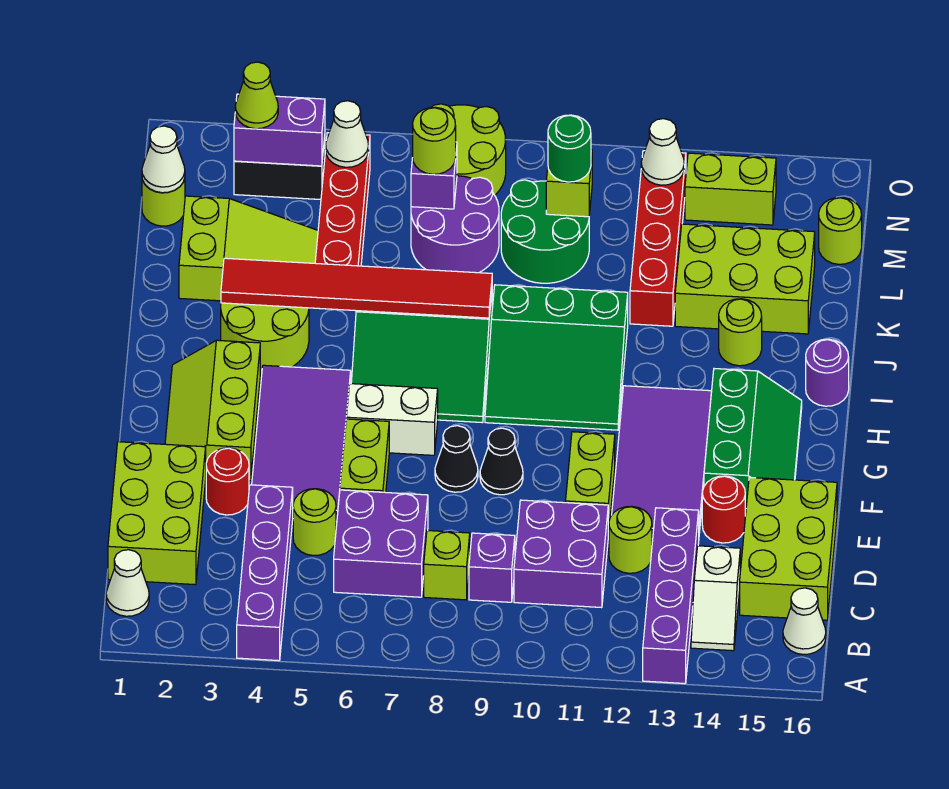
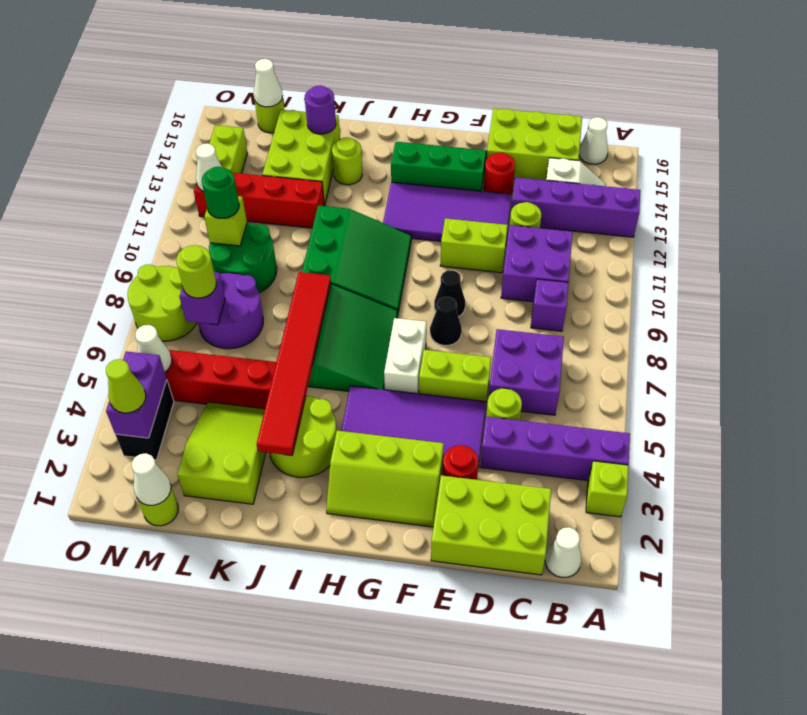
lime brick C8 level 1 -> lime brick A3 level 1
purple round brick I16 level 1 -> purple round brick K15 level 2
none -> white cone M16 level 2

